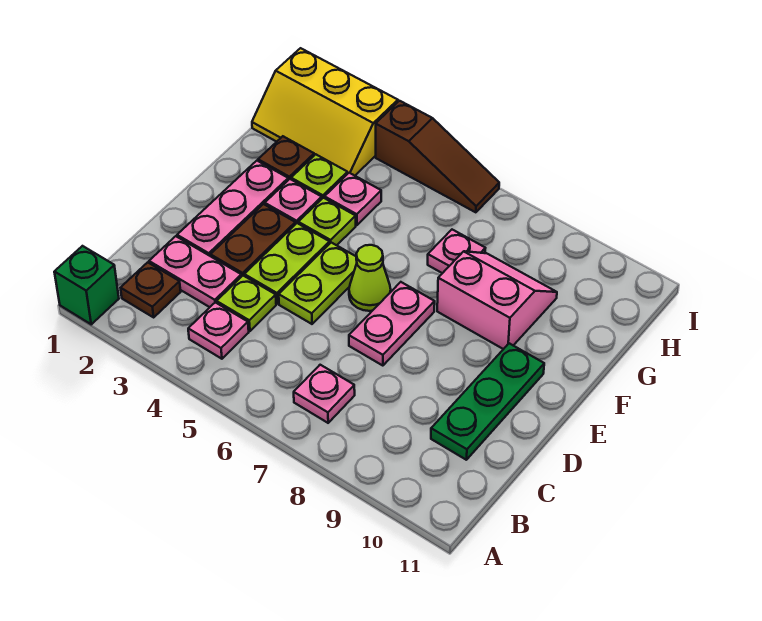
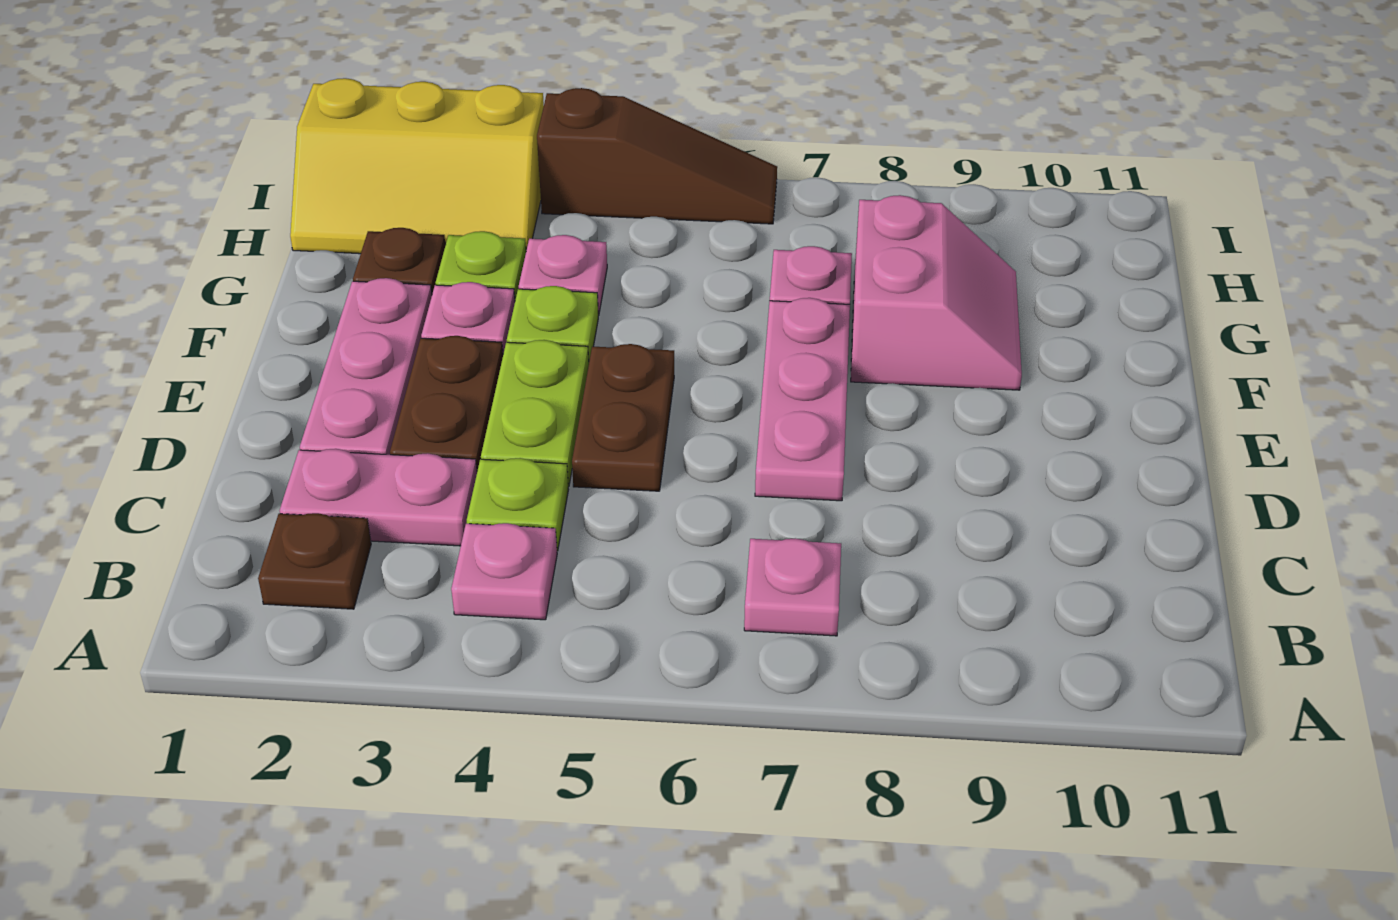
green brick A1 level 1 -> none
green plate C10:E10 level 1 -> none
lime plate D5:E5 level 1 -> brown plate D5:E5 level 1
pink plate D7:E7 level 1 -> pink plate D7:F7 level 1
lime cone E6 level 1 -> none
pink slope F8:G9 level 1 top F -> pink slope F8:G9 level 1 top 8

